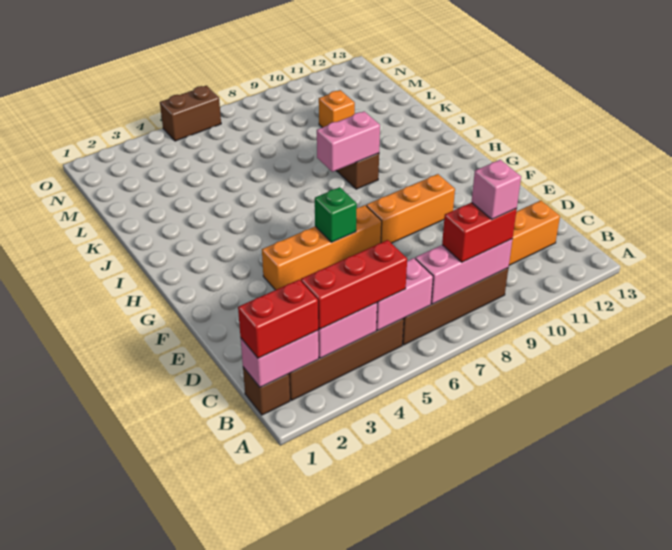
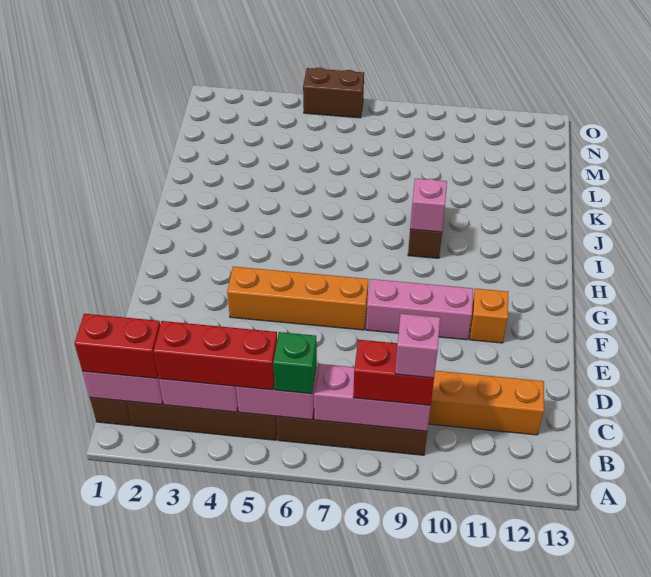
green brick F6 level 2 -> green brick B6 level 3
orange brick F8:F10 level 1 -> pink brick F8:F10 level 1
pink brick I8:I9 level 2 -> pink brick I9 level 2
orange brick L10 level 1 -> orange brick F11 level 1

